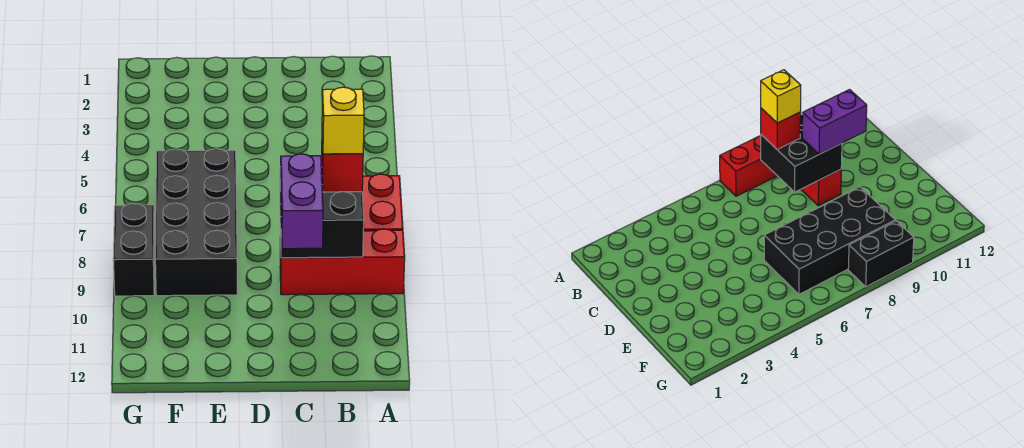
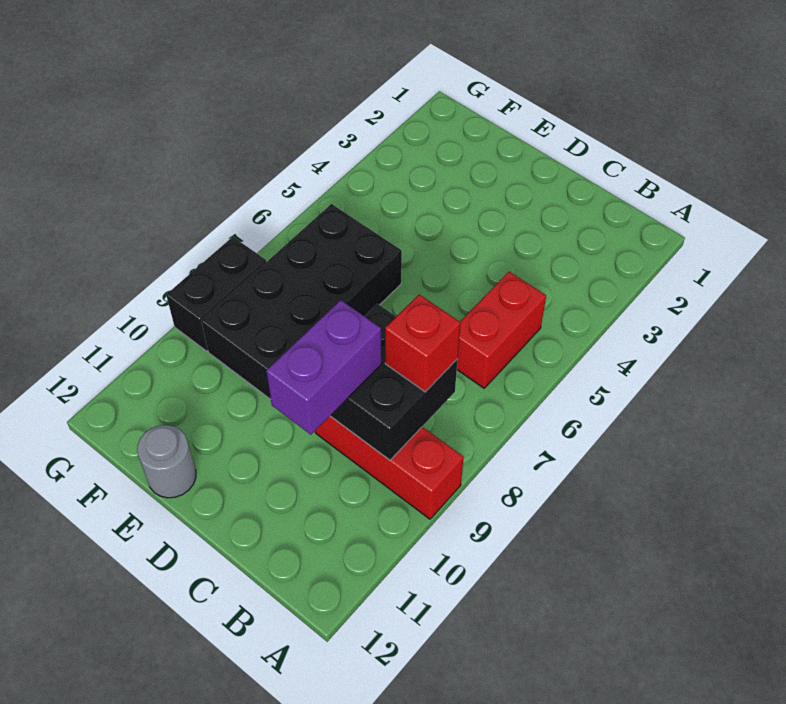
red brick A7:A8 level 1 -> red brick B5:B6 level 1
yellow brick B8 level 4 -> none
none -> grey round brick E12 level 1

